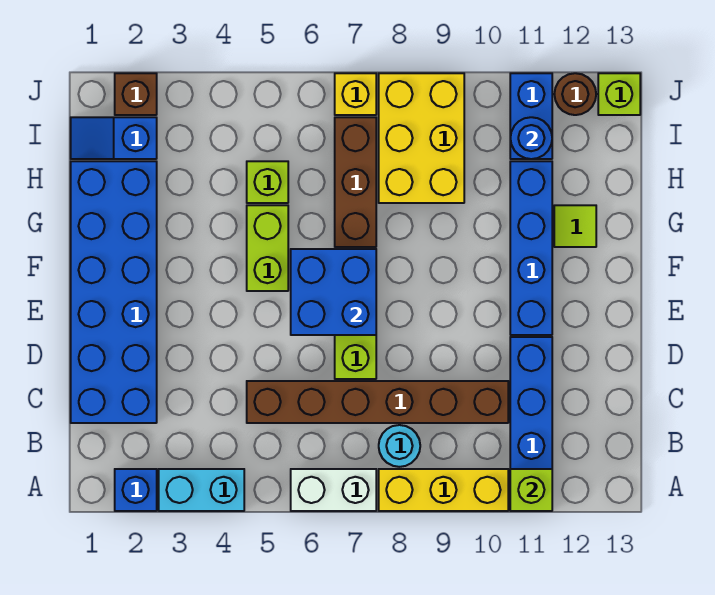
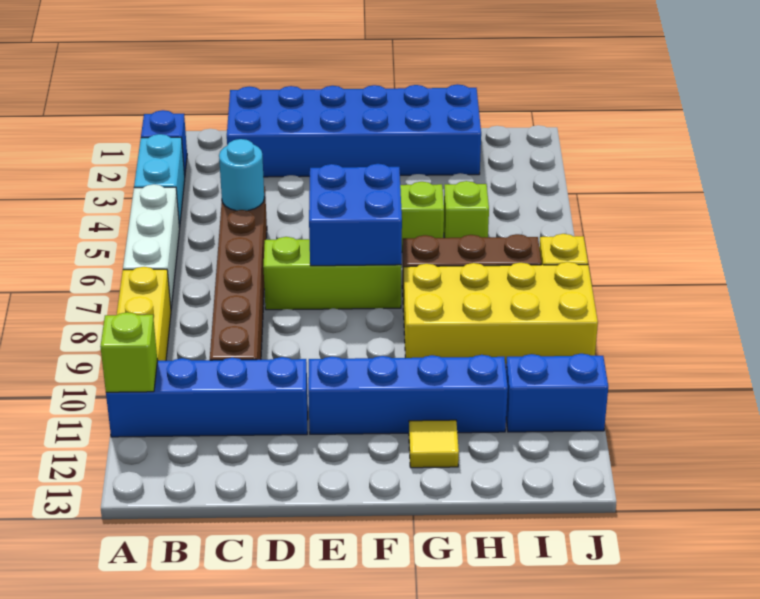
white brick A6:A7 level 1 -> white brick A5:A7 level 1
cyan round brick B8 level 1 -> cyan round brick C5 level 2
lime tile G12 level 1 -> yellow tile G12 level 1
yellow brick H8:J9 level 1 -> yellow brick G8:J9 level 1
blue slope I1:I2 level 1 top 2 -> none
blue round brick I11 level 2 -> none
brown brick J2 level 1 -> none
brown round brick J12 level 1 -> none
lime brick J13 level 1 -> none

